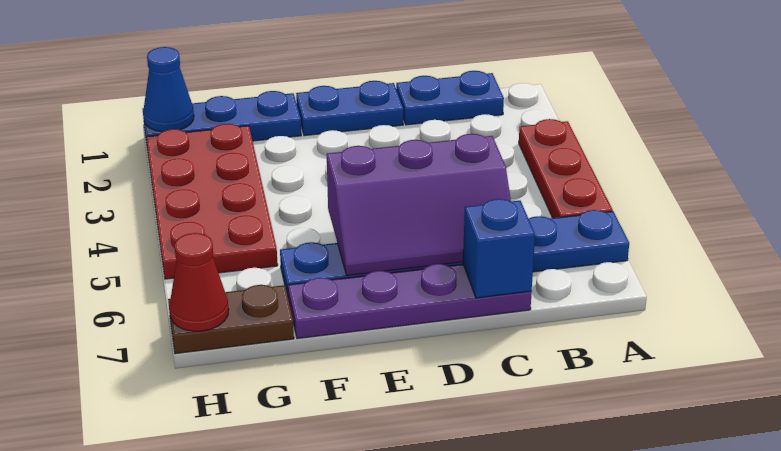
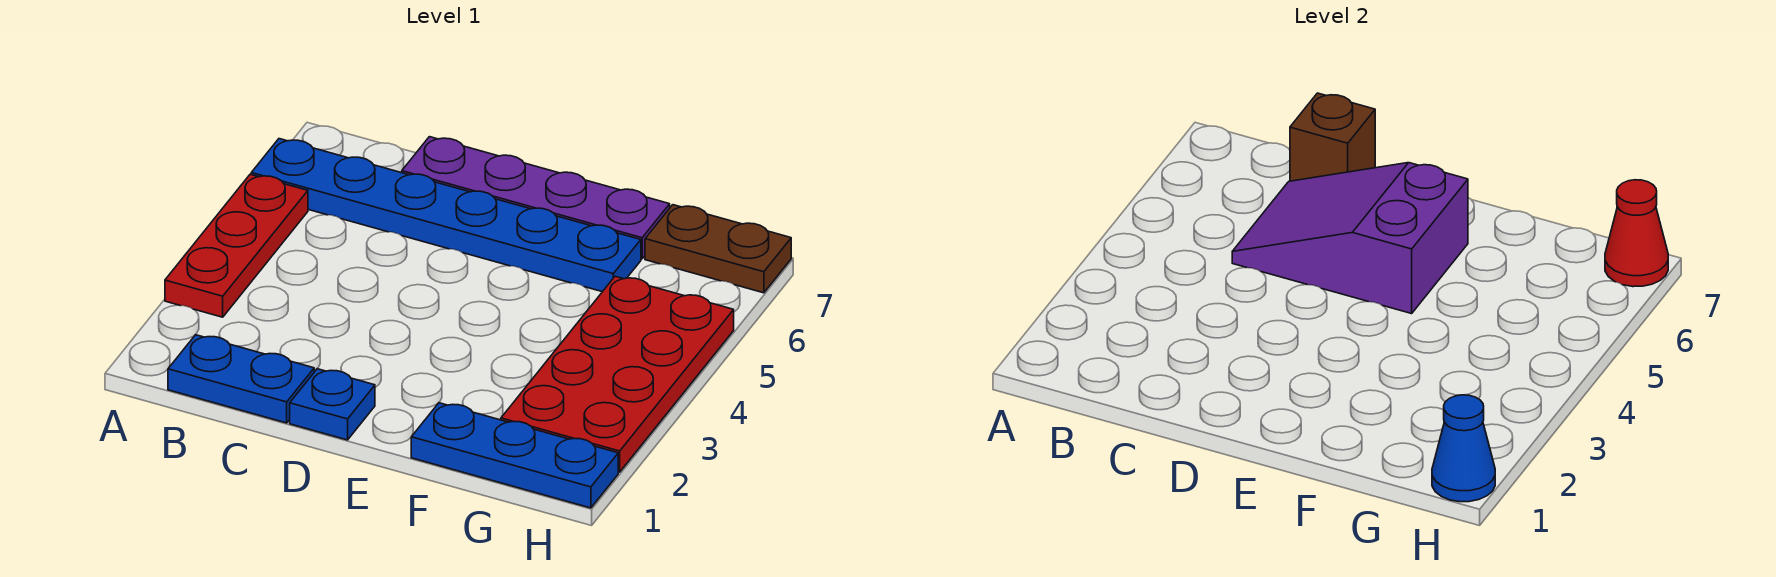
purple slope C5:E6 level 2 top 5 -> purple slope C5:E6 level 2 top E
blue brick C7 level 2 -> brown brick C7 level 2
blue plate D1:E1 level 1 -> blue plate D1 level 1

